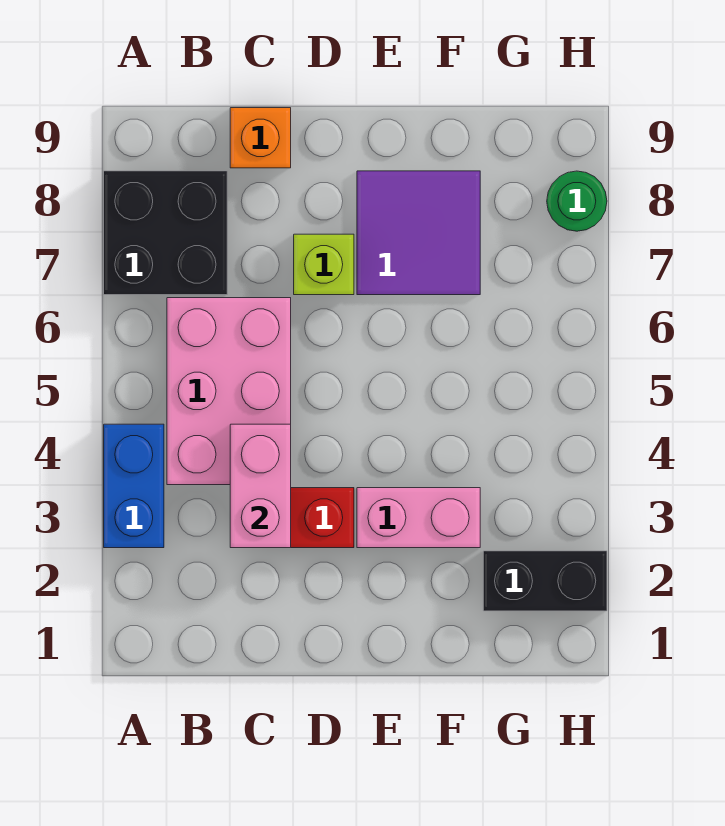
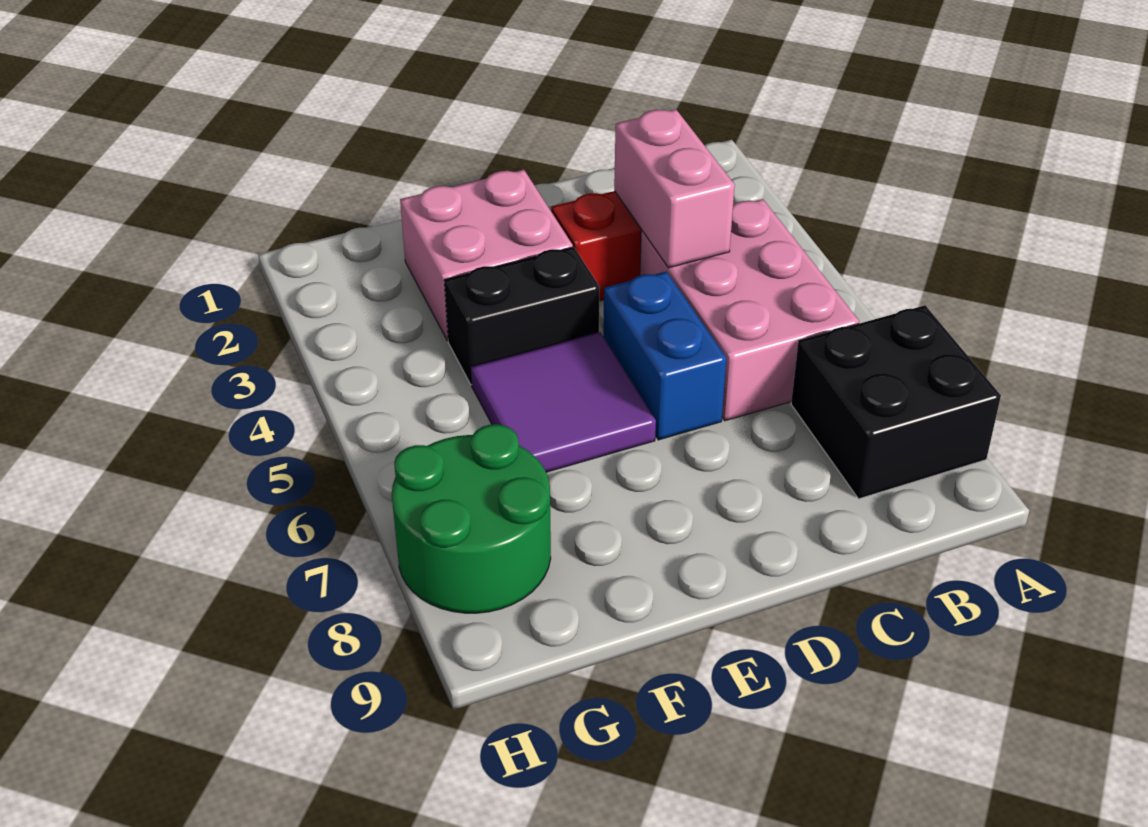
blue brick A3:A4 level 1 -> blue brick D5:D6 level 1
orange brick C9 level 1 -> none
lime brick D7 level 1 -> none
pink brick E3:F3 level 1 -> pink brick E2:F3 level 1
purple tile E7:F8 level 1 -> purple tile E5:F6 level 1
black brick G2:H2 level 1 -> black brick E4:F4 level 1
green round brick H8 level 1 -> green round brick G7:H8 level 1

